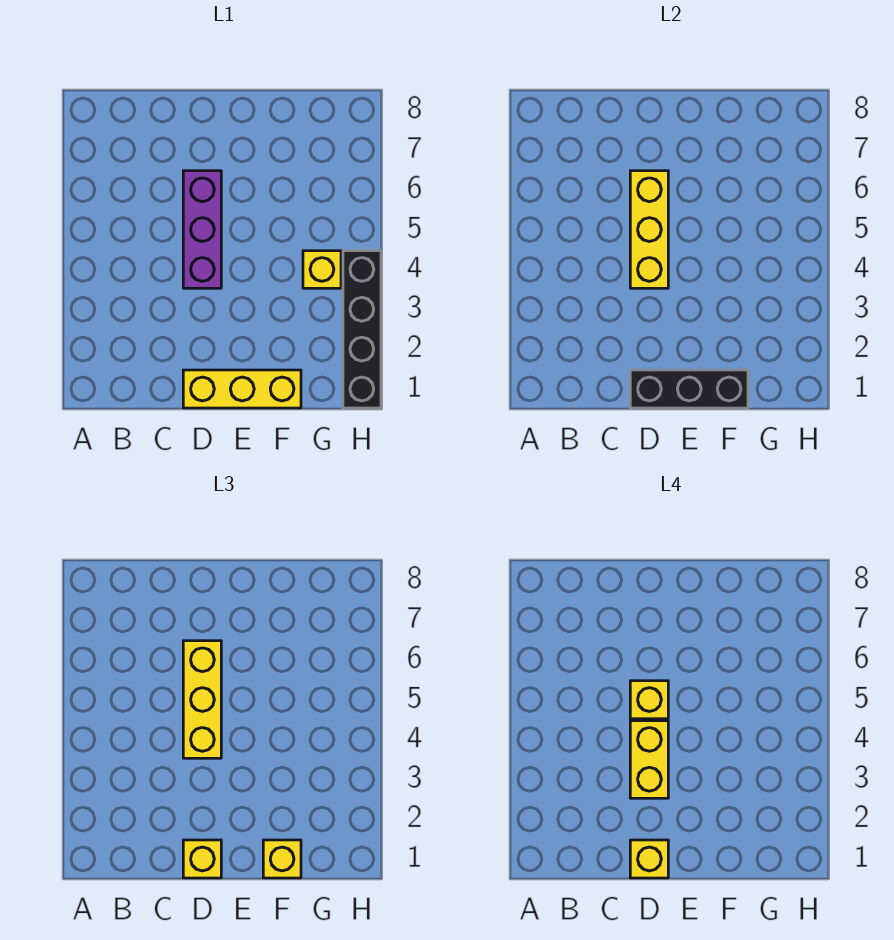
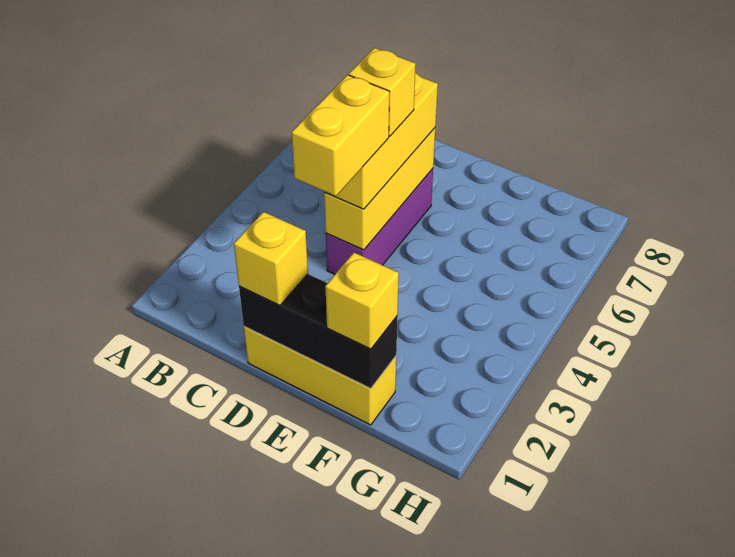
yellow brick D1 level 4 -> none
yellow brick G4 level 1 -> none
black brick H1:H4 level 1 -> none

